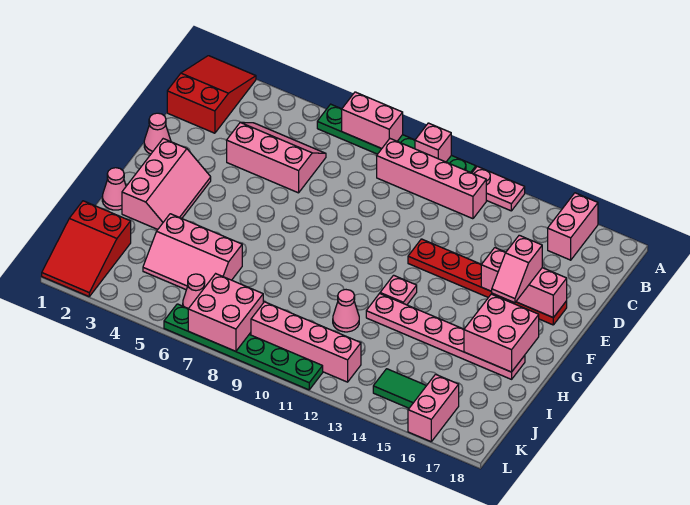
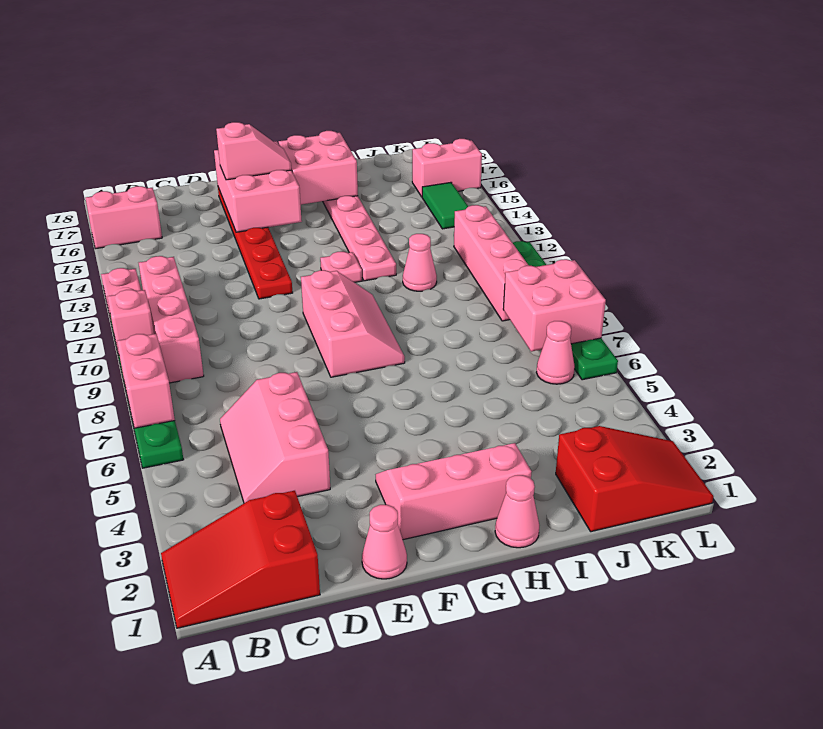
pink brick E15:E17 level 2 -> pink brick E15:F17 level 2
pink slope I4:J6 level 1 top I -> pink slope F8:G10 level 1 top F

